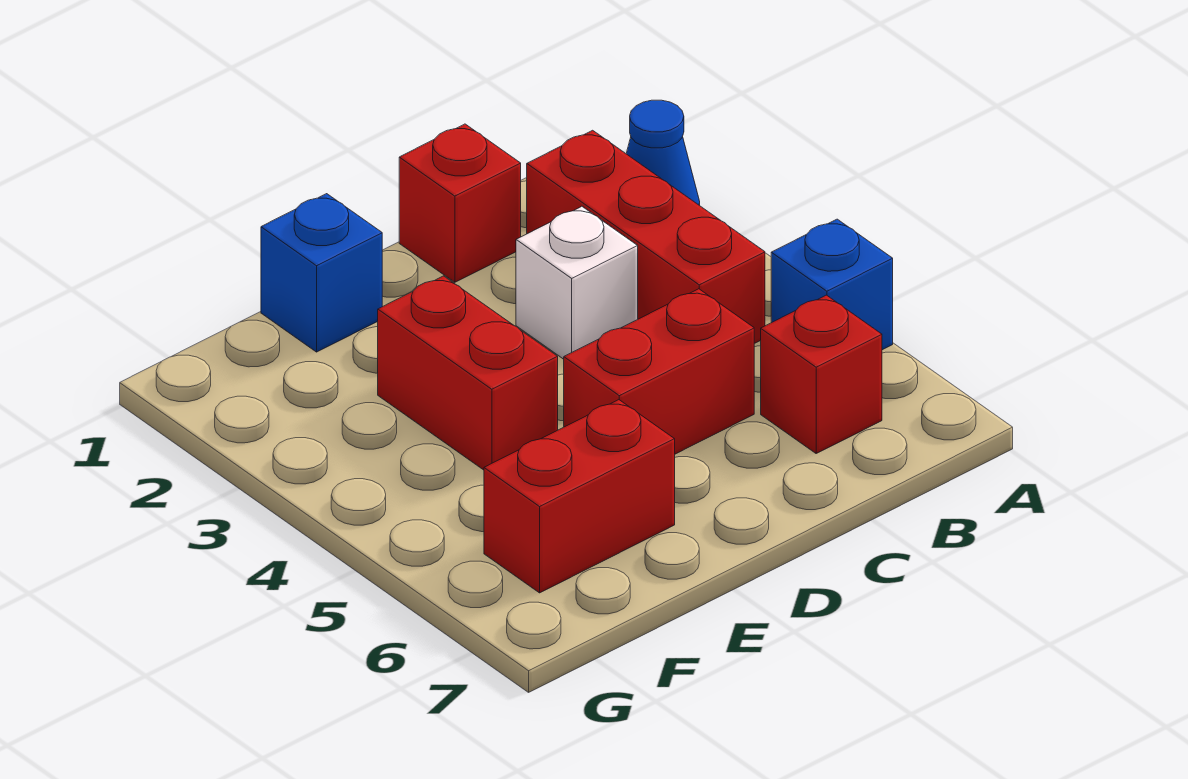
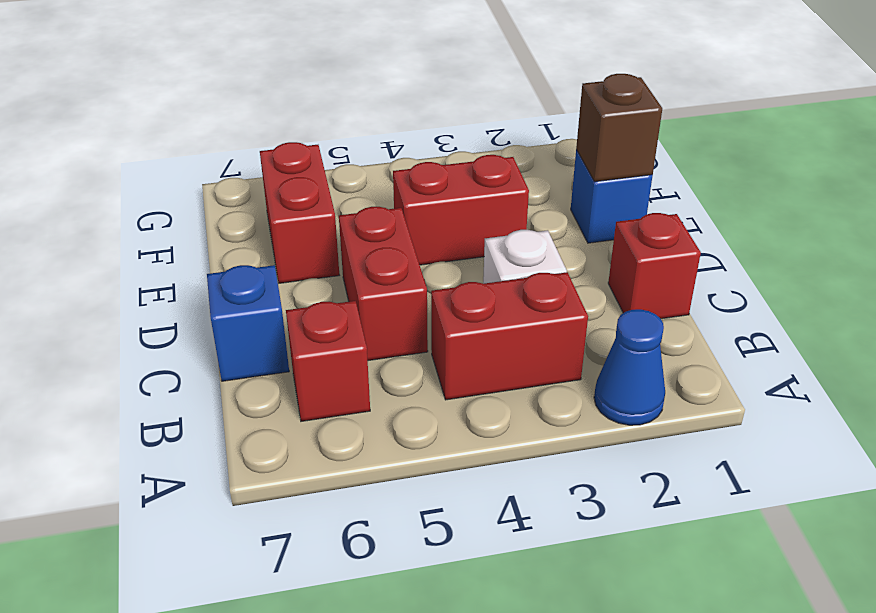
blue brick A5 level 1 -> blue brick C7 level 1
red brick B2:B4 level 1 -> red brick B3:B4 level 1
none -> brown brick E1 level 2

